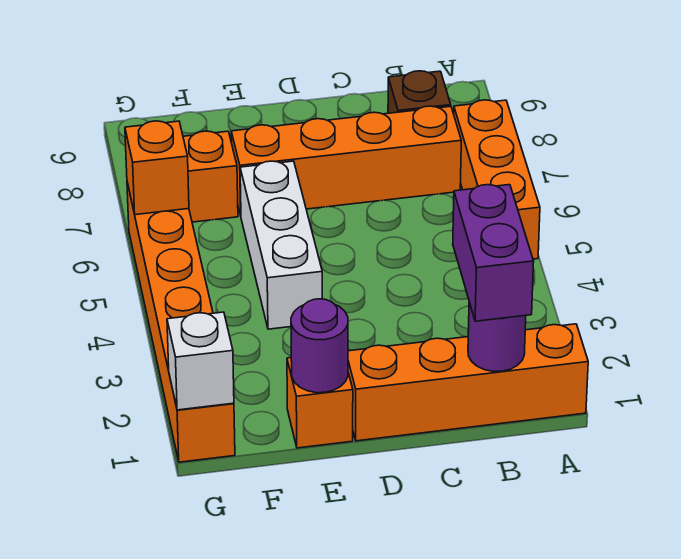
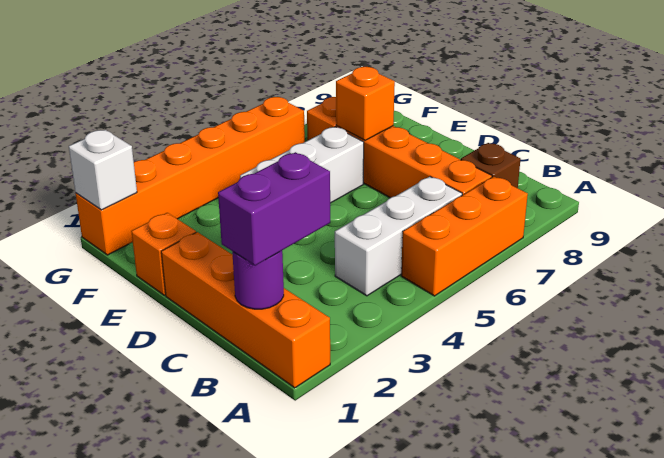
none -> white brick B4:B6 level 1
purple round brick E1 level 2 -> none
orange brick G6 level 2 -> orange brick E7 level 2

